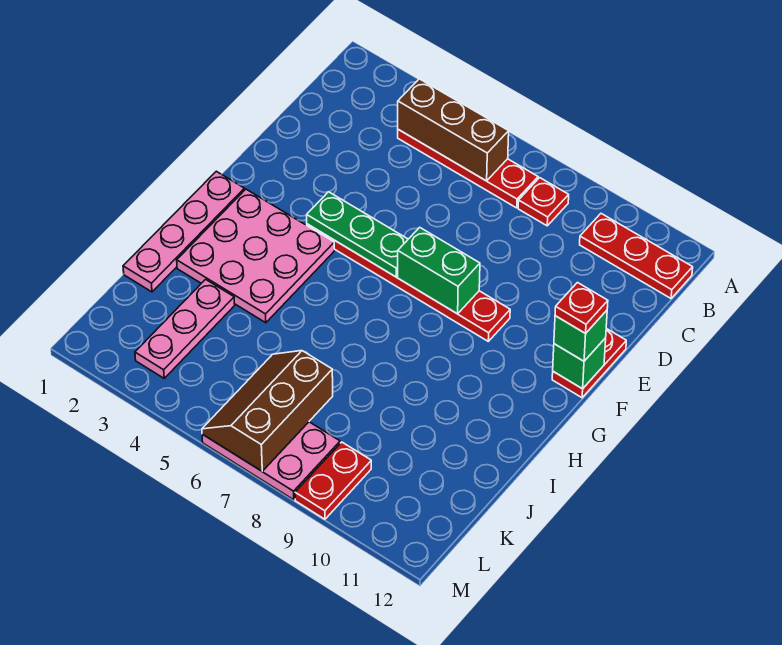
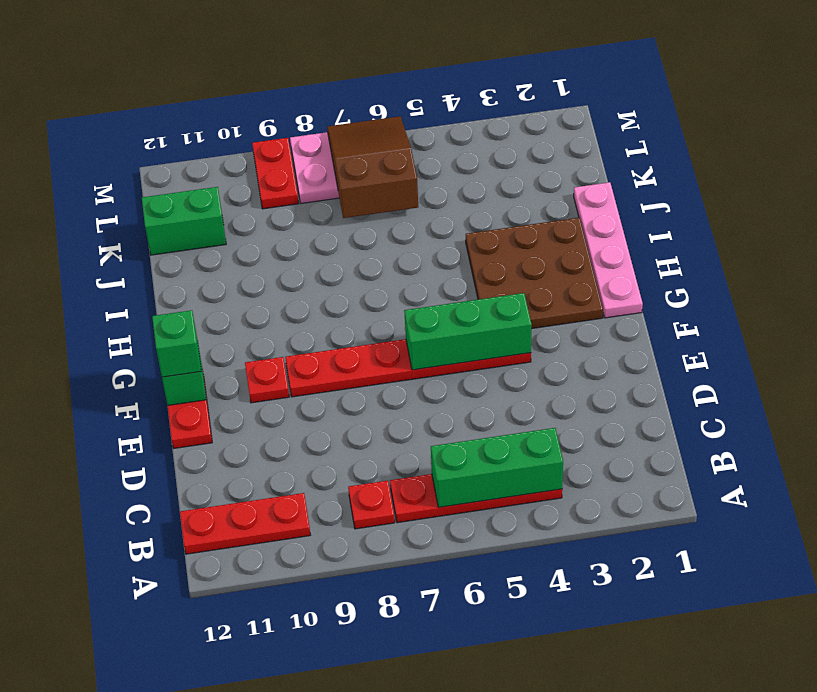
brown brick B4:B6 level 2 -> green brick B4:B6 level 2
green plate F4:F6 level 2 -> green brick F4:F6 level 2
green brick F7:F8 level 2 -> green brick K11:K12 level 1
red plate F12 level 4 -> red plate F10 level 1
pink plate G2:I4 level 1 -> brown plate G2:I4 level 1
pink plate J3:L3 level 1 -> none
brown slope K6:M7 level 2 top 7 -> brown slope K6:M7 level 2 top K

